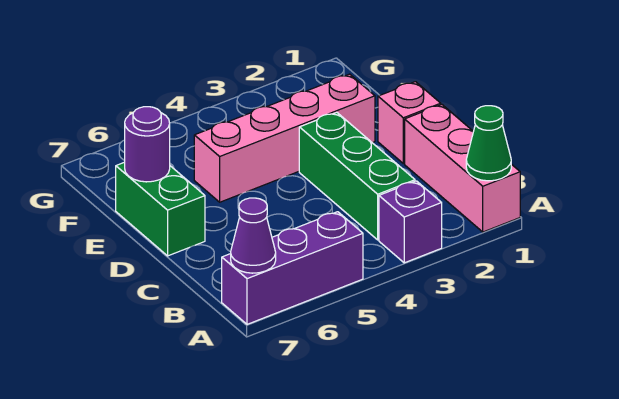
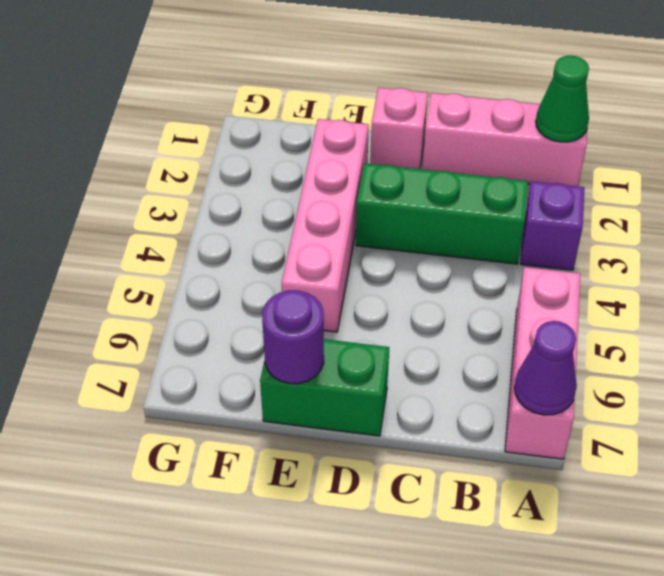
purple brick A5:A7 level 1 -> pink brick A5:A7 level 1

